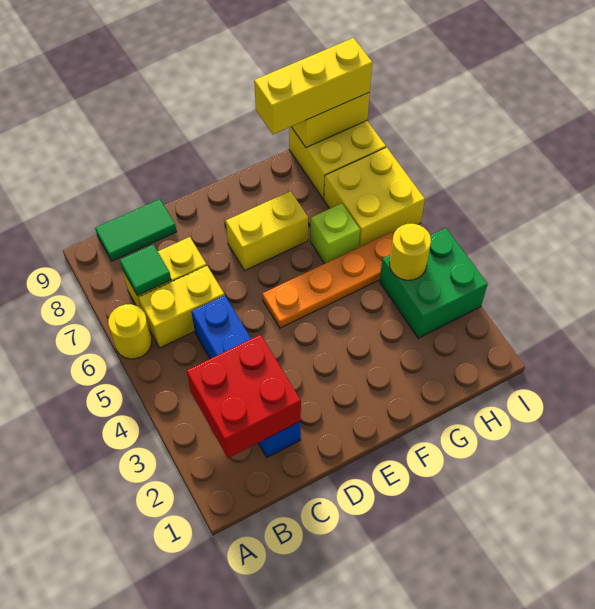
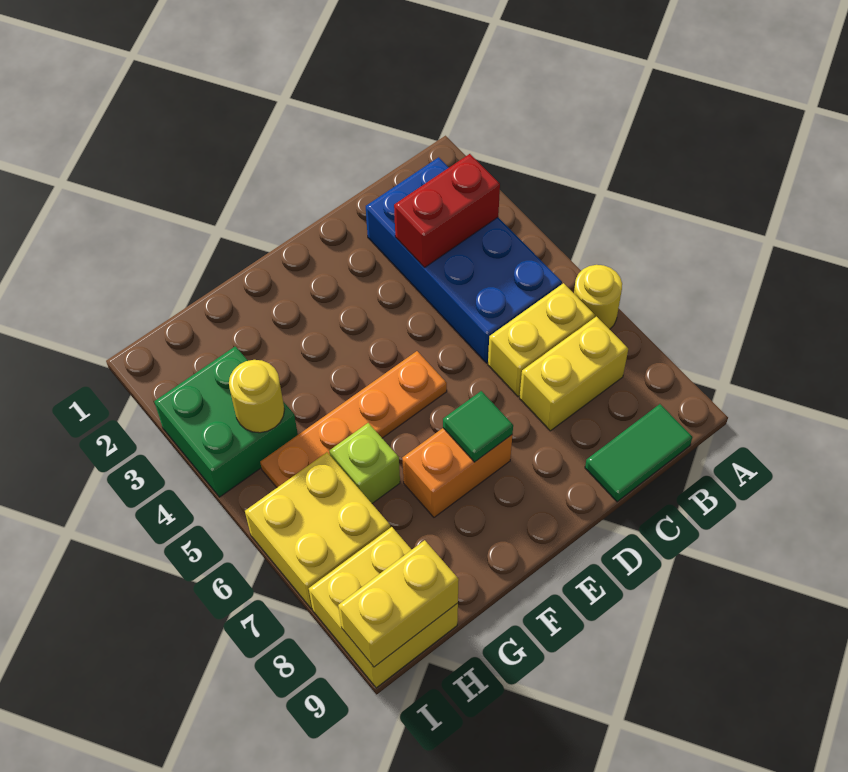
red brick B2:C3 level 2 -> red brick B3:C3 level 2
green tile B7 level 2 -> green tile E7 level 2
blue brick C2:C5 level 1 -> blue brick B2:C5 level 1
yellow brick E7:F7 level 1 -> orange brick E7:F7 level 1
yellow brick G9:I9 level 3 -> none

